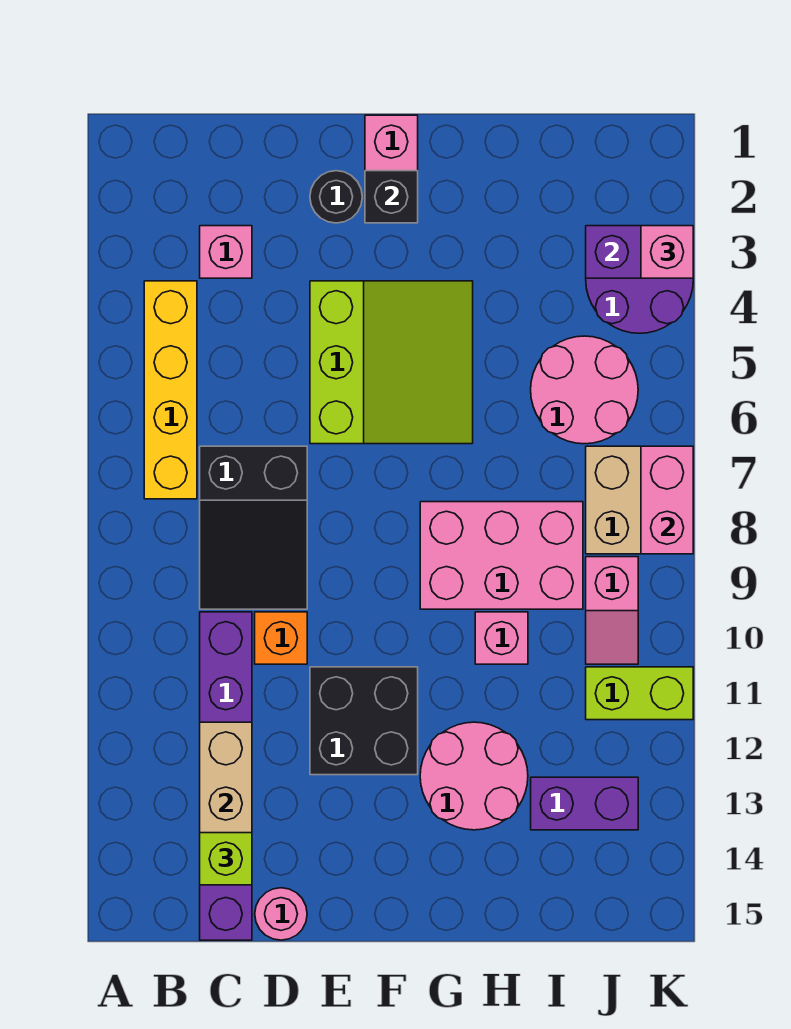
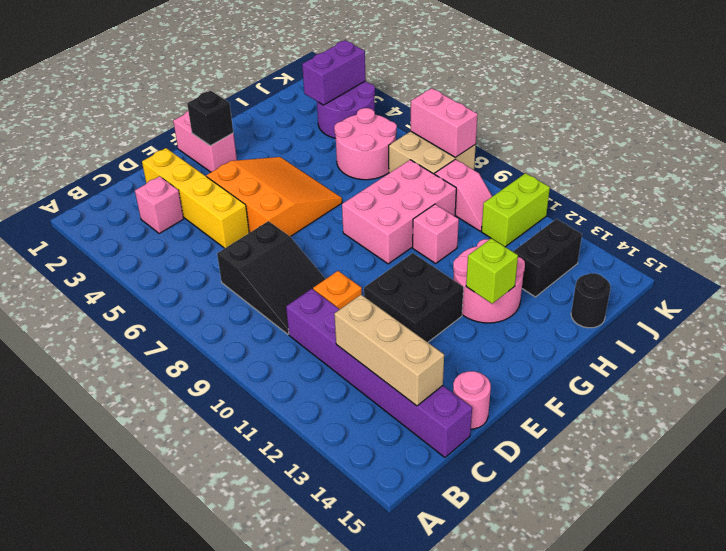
yellow brick B4:B7 level 1 -> yellow brick D2:D5 level 1
lime brick C14 level 3 -> lime brick G13 level 2
black round brick E2 level 1 -> black round brick I15 level 1
lime slope E4:G6 level 1 top E -> orange slope E4:G6 level 1 top E
purple brick I13:J13 level 1 -> black brick I13:J13 level 1
pink brick K3 level 3 -> none

